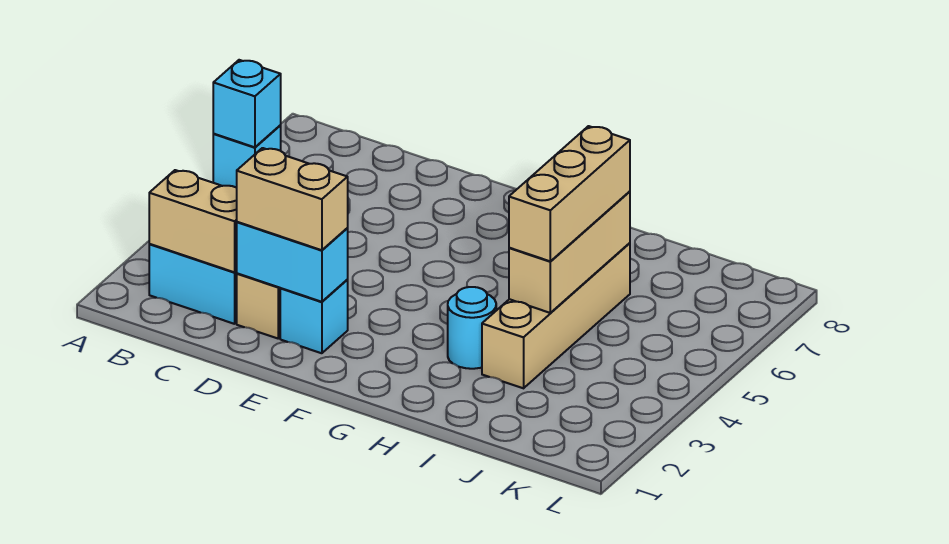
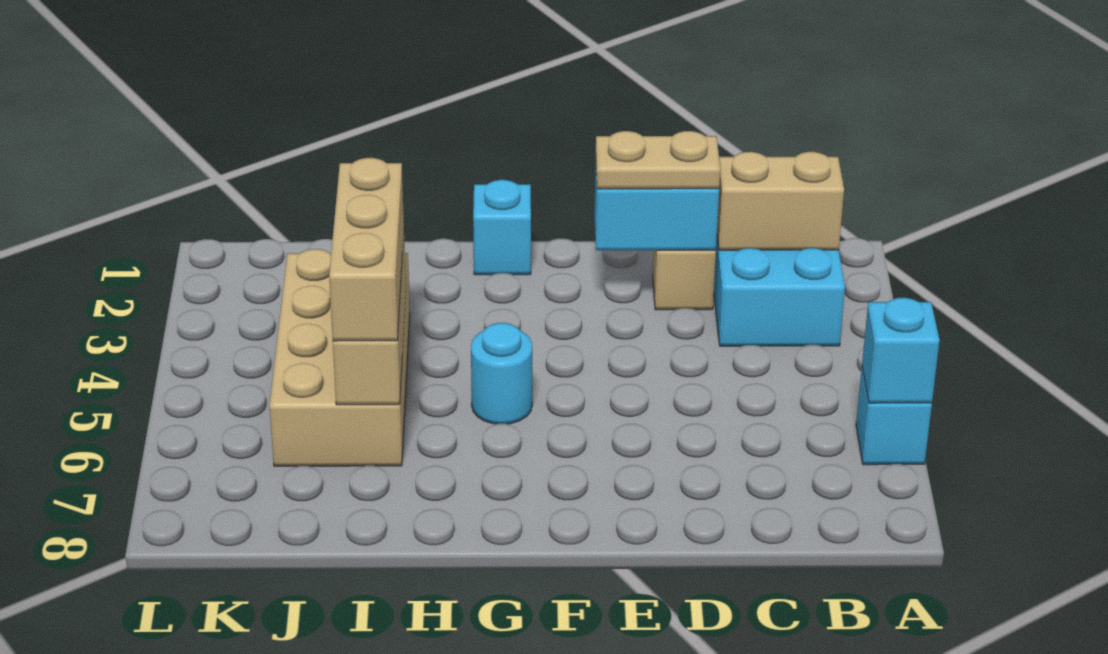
tan brick D2:E2 level 3 -> tan plate D2:E2 level 3
cyan brick E2 level 1 -> cyan brick G1 level 1
cyan round brick H3 level 1 -> cyan round brick G5 level 1
tan brick I3:I6 level 1 -> tan brick I3:J6 level 1

